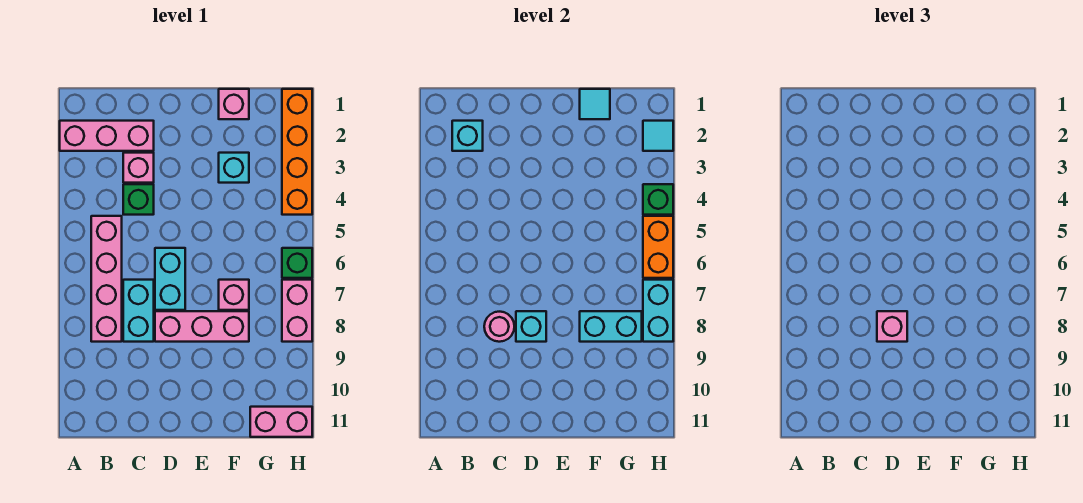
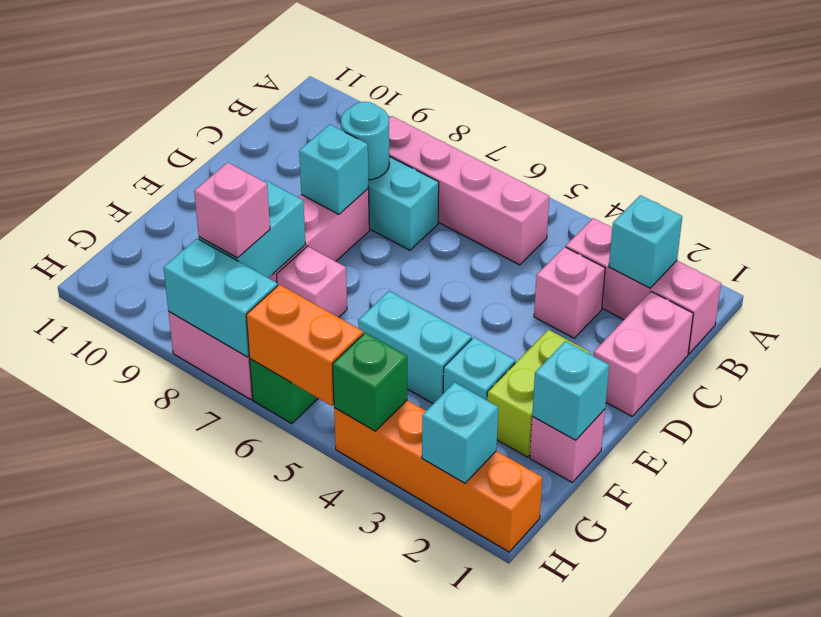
pink brick A2:C2 level 1 -> pink brick B1:B3 level 1
green brick C4 level 1 -> none
pink round brick C8 level 2 -> cyan round brick C8 level 2
cyan brick D6:D7 level 1 -> cyan brick F4:F5 level 1
pink brick D8 level 3 -> pink brick G8 level 3
none -> lime brick E2:F2 level 1
cyan tile F1 level 2 -> cyan brick F1 level 2
pink brick G11:H11 level 1 -> pink brick C1:D1 level 1
cyan tile H2 level 2 -> cyan brick H2 level 2

